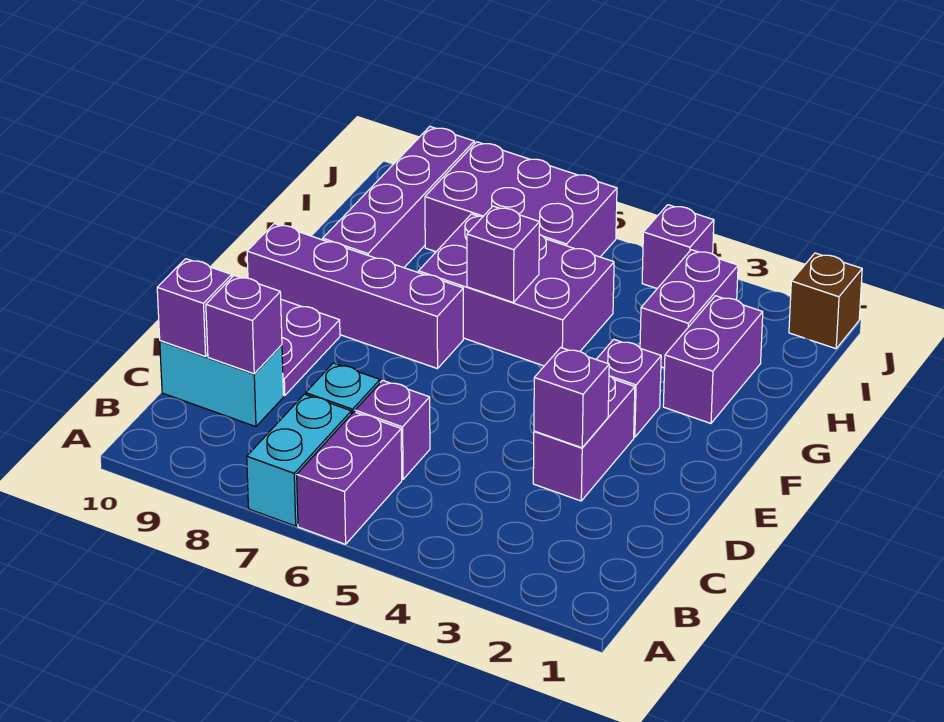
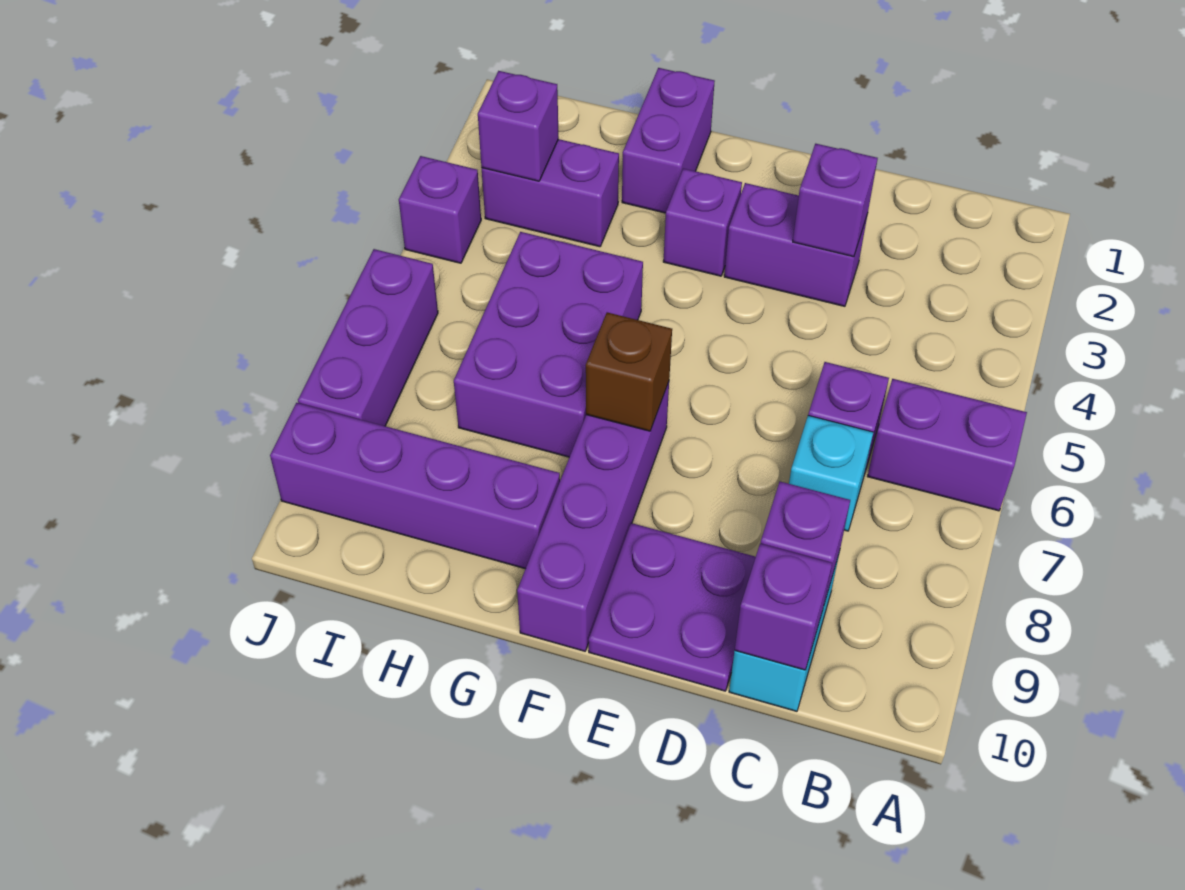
cyan brick A7:B7 level 1 -> none
purple brick G2:H2 level 1 -> purple brick G1:G2 level 1
purple brick G6 level 2 -> purple brick I3 level 2
purple brick I6:J8 level 1 -> purple brick J6:J8 level 1
brown brick J1 level 1 -> brown brick F7 level 2

